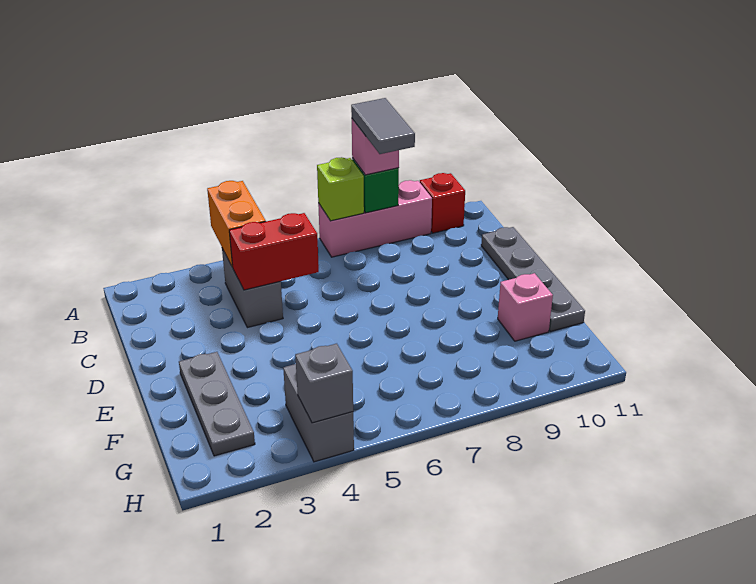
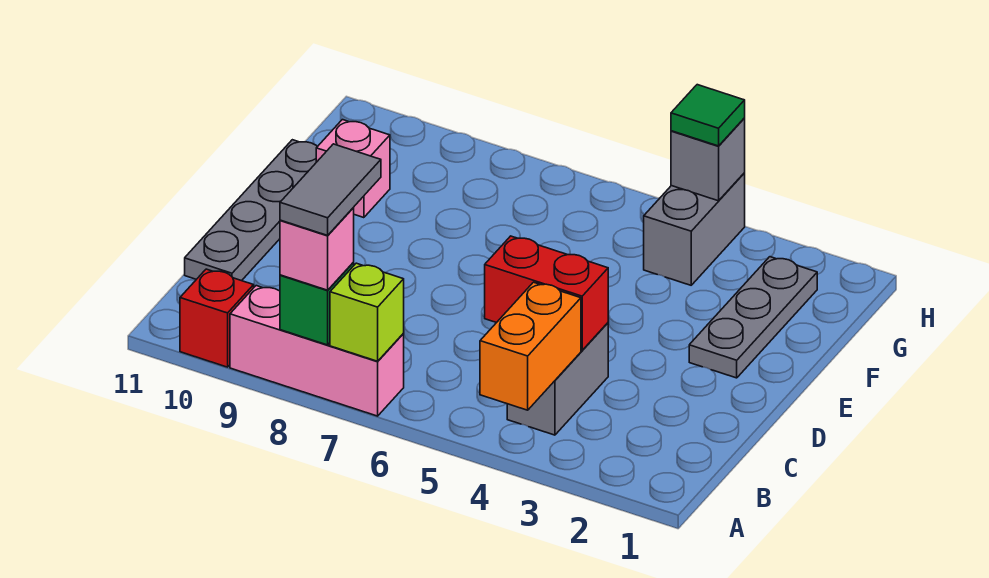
none -> green tile H4 level 3

